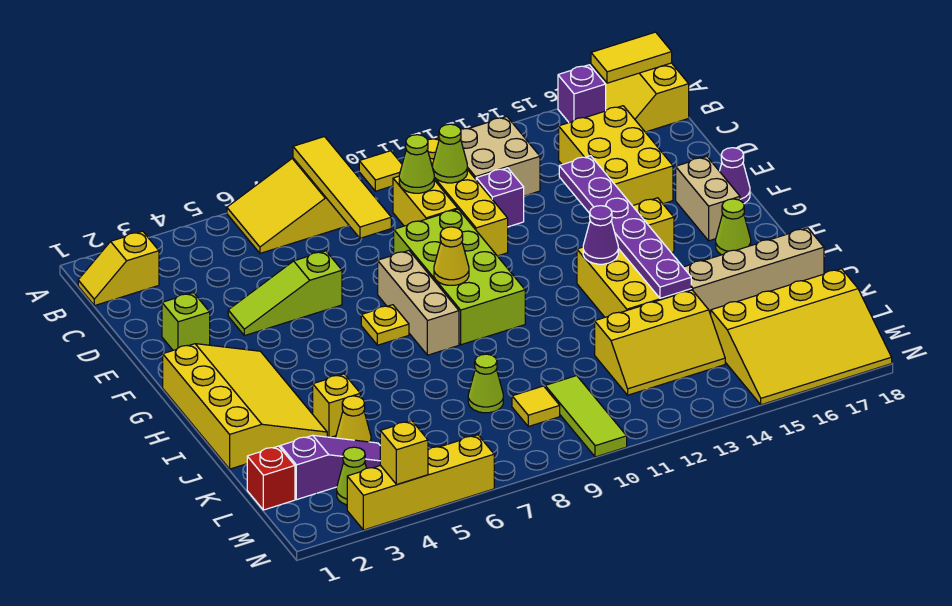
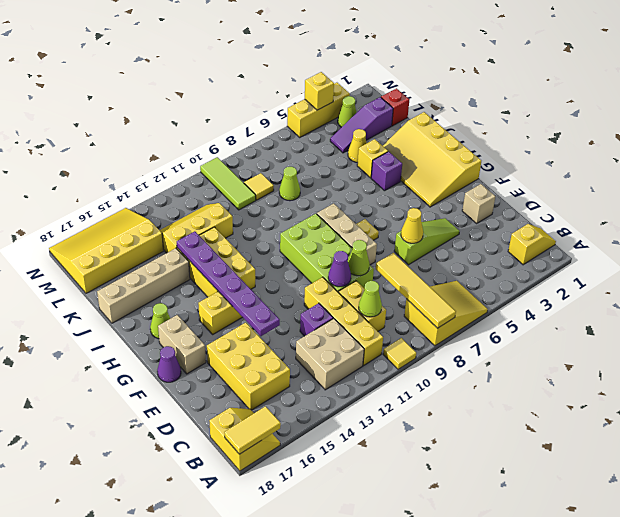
purple brick A16 level 1 -> purple brick I4 level 1
lime cone C11 level 2 -> lime cone E9 level 2
lime brick E2 level 1 -> tan brick E2 level 1
yellow cone G9 level 2 -> yellow cone E6 level 2
purple cone H13 level 2 -> purple cone E10 level 2
yellow brick N3:N6 level 1 -> yellow brick N3:N5 level 1

